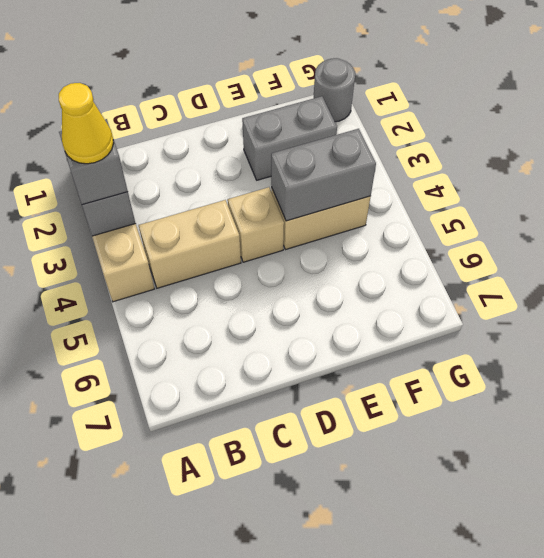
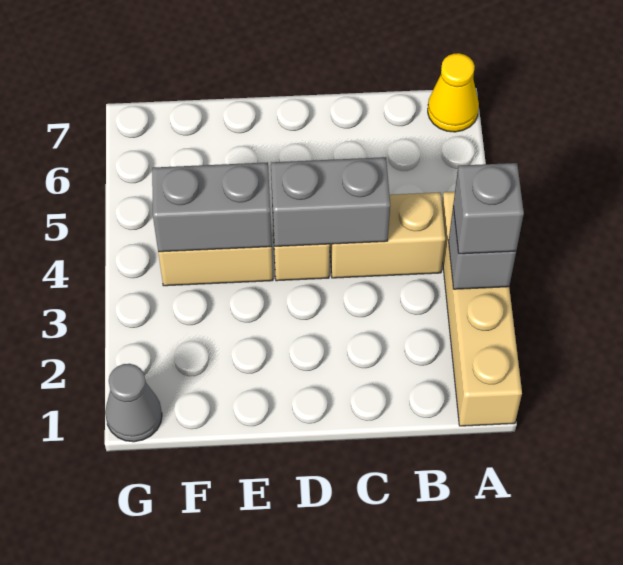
yellow cone A3 level 4 -> yellow cone A7 level 1
grey brick E2:F2 level 1 -> grey brick C4:D4 level 2
grey round brick G1 level 1 -> grey cone G1 level 1

